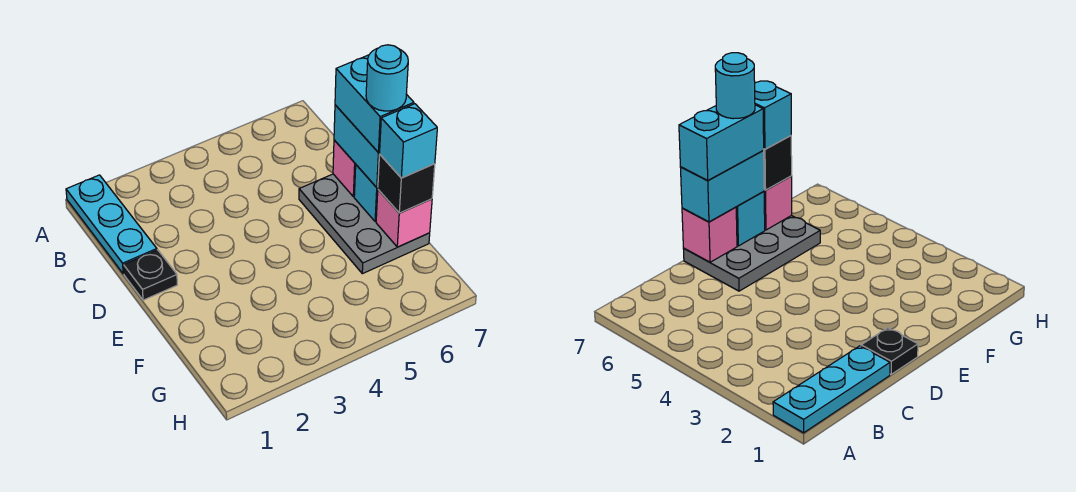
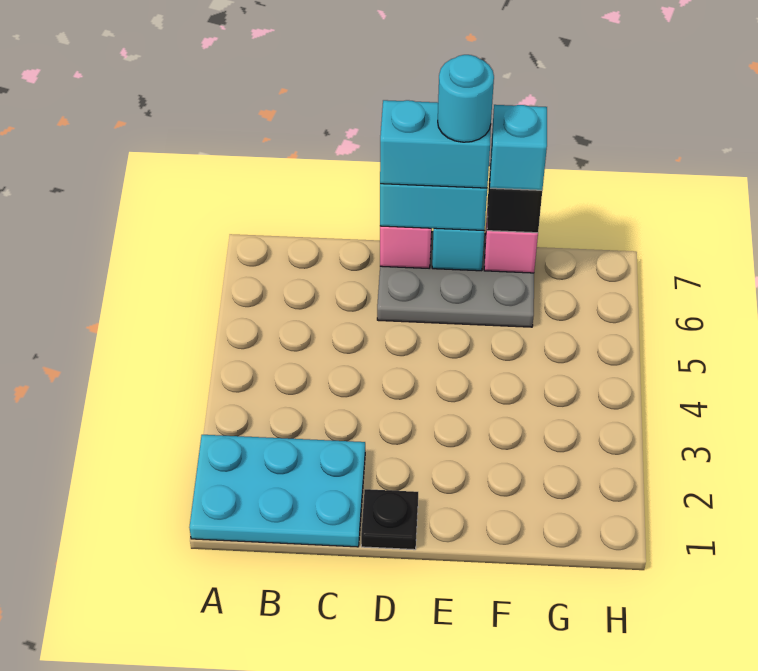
cyan plate A1:C1 level 1 -> cyan plate A1:C2 level 1

